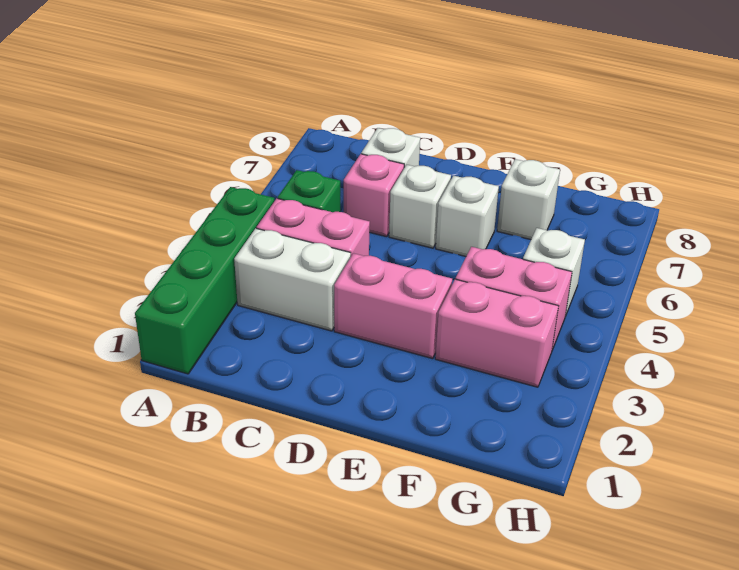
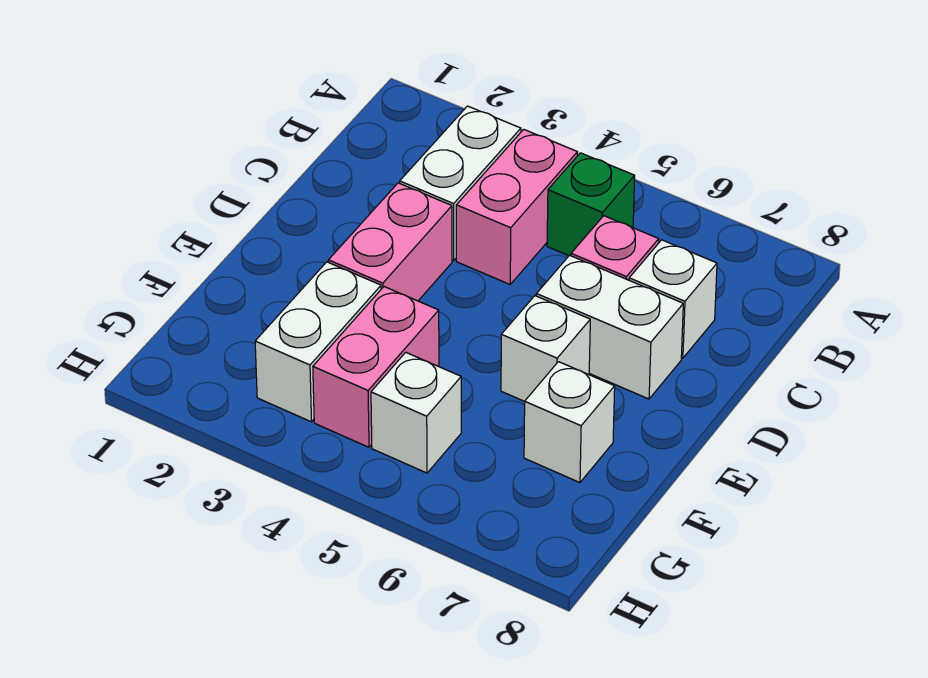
green brick A1:A4 level 1 -> none
white brick D6 level 1 -> white brick D6:D7 level 1
pink brick F3:G3 level 1 -> white brick F3:G3 level 1

